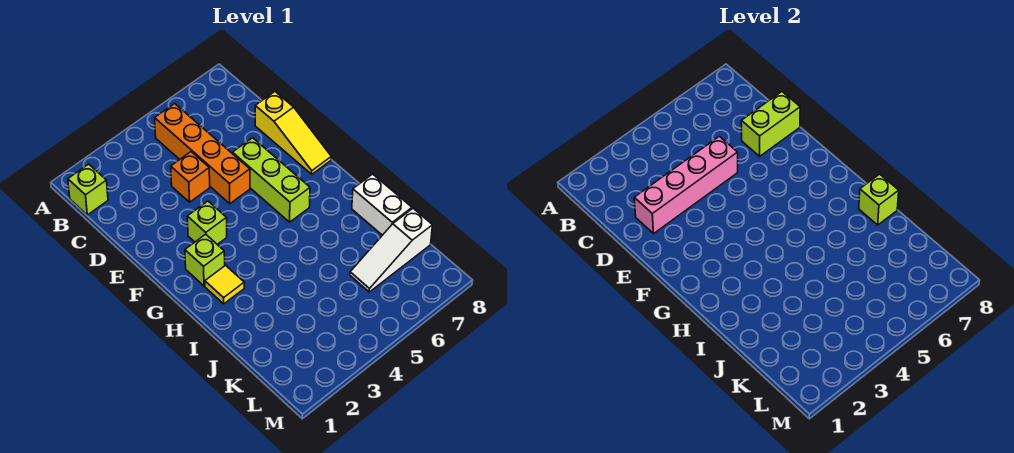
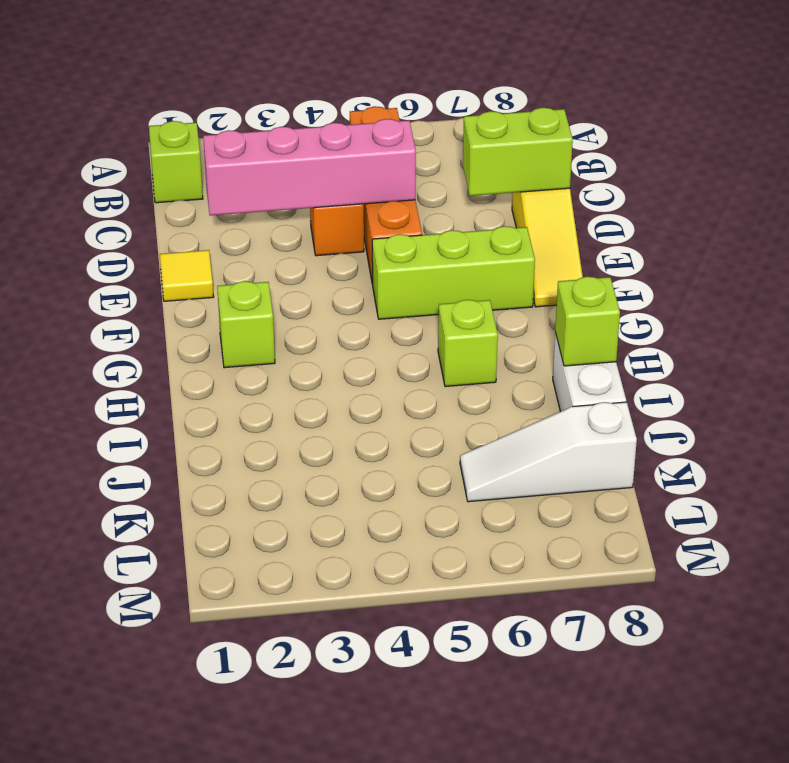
lime brick E6:G6 level 1 -> lime brick F5:F7 level 1
lime brick F3 level 1 -> lime brick H6 level 1
yellow tile H2 level 1 -> yellow tile E1 level 1

